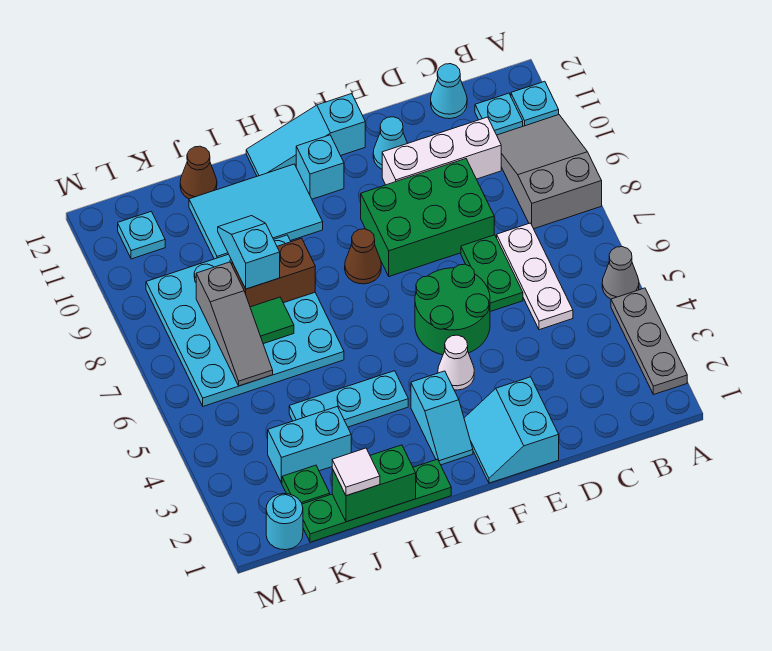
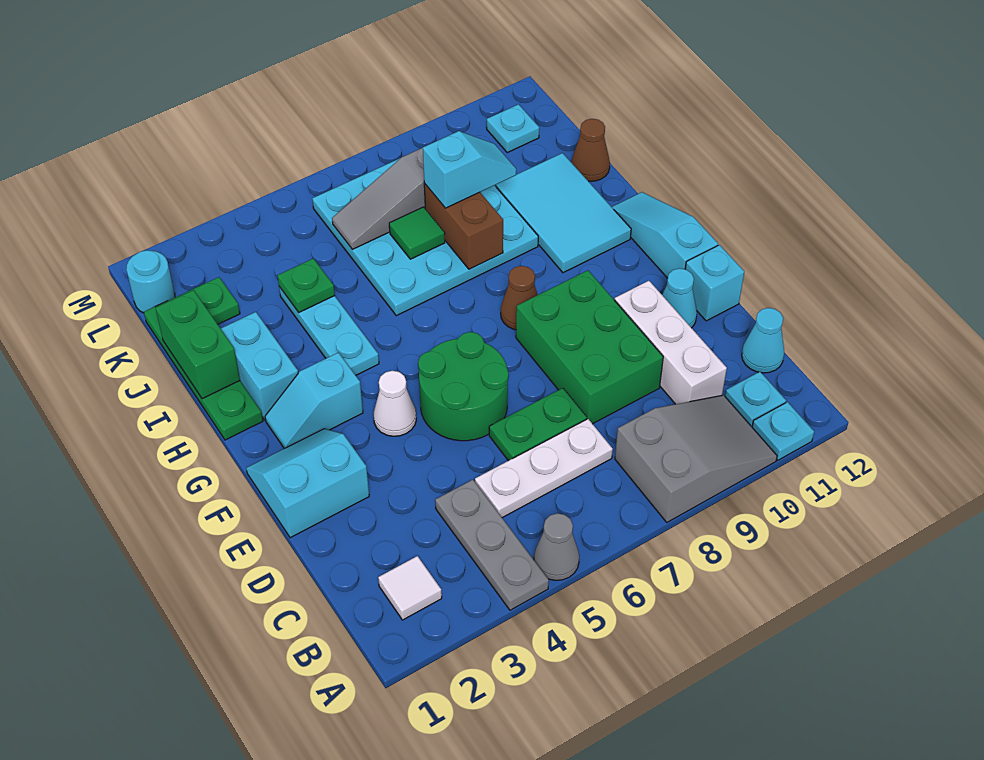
grey plate A2:A4 level 1 -> grey plate A4:C4 level 1
cyan brick G11 level 1 -> cyan brick E12 level 1
white tile J1 level 3 -> white tile B2 level 1
cyan brick J3:K3 level 1 -> cyan brick H2:I2 level 1
none -> green plate J4 level 2

